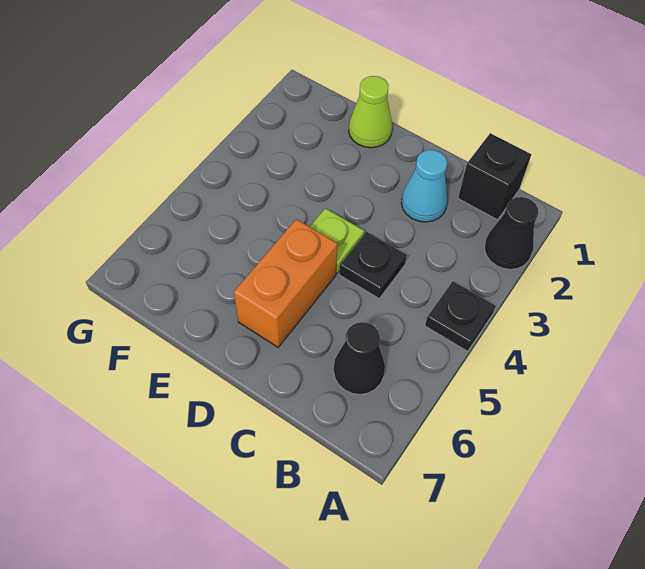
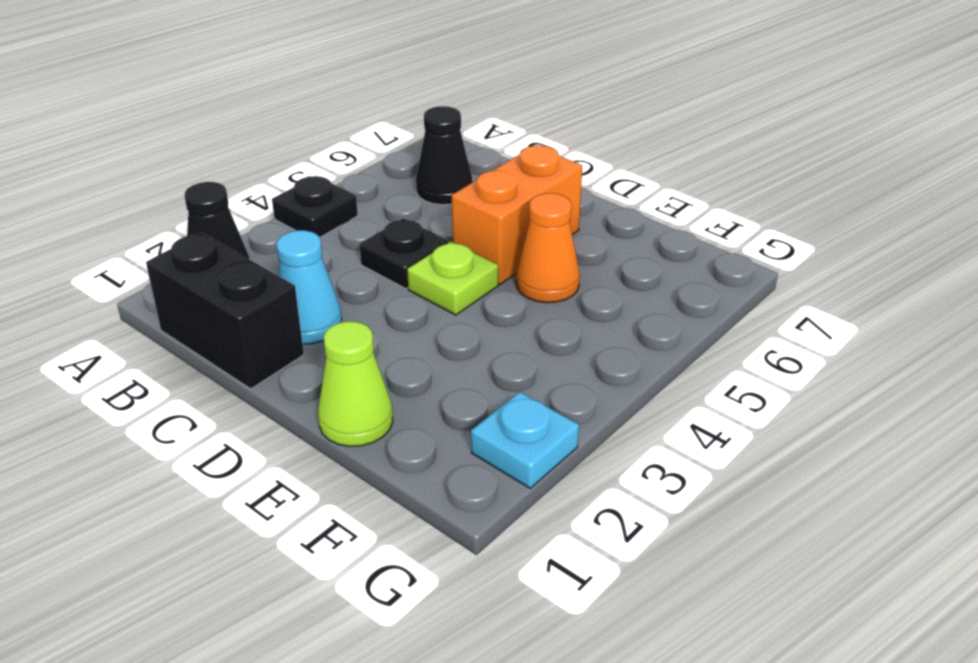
black brick B1 level 1 -> black brick B1:C1 level 1
none -> orange cone E5 level 1
none -> cyan plate G2 level 1

